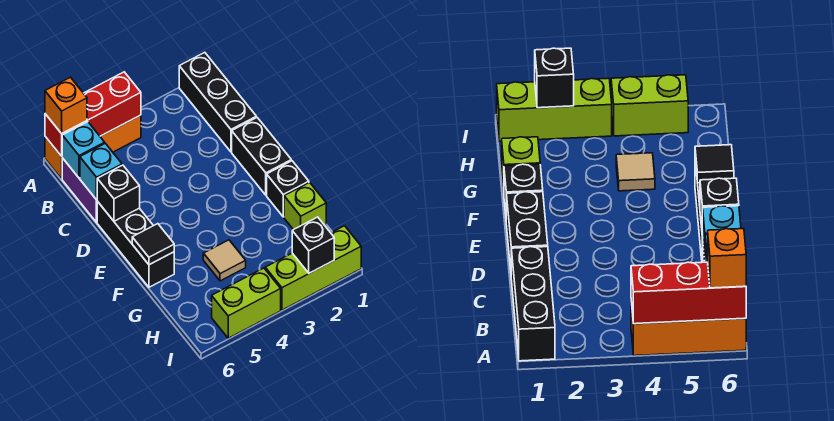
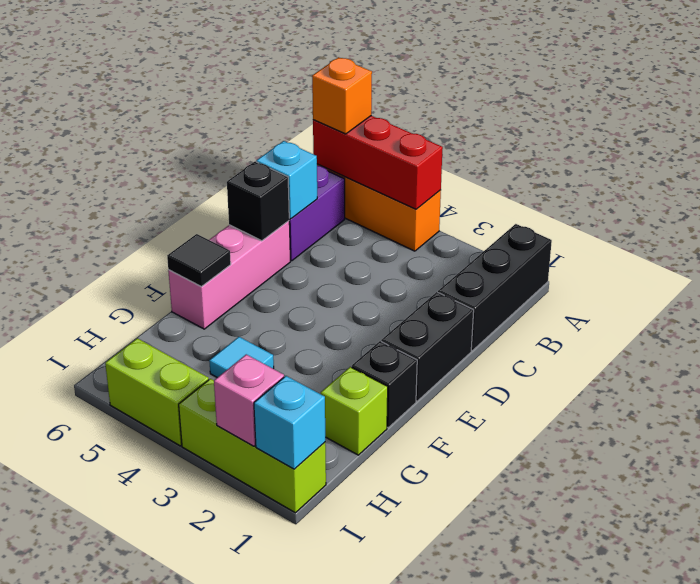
cyan brick B6 level 2 -> cyan brick I1 level 2
black brick D6:F6 level 1 -> pink brick D6:F6 level 1
tan tile G4 level 1 -> cyan tile G4 level 1
black brick I2 level 2 -> pink brick I2 level 2

